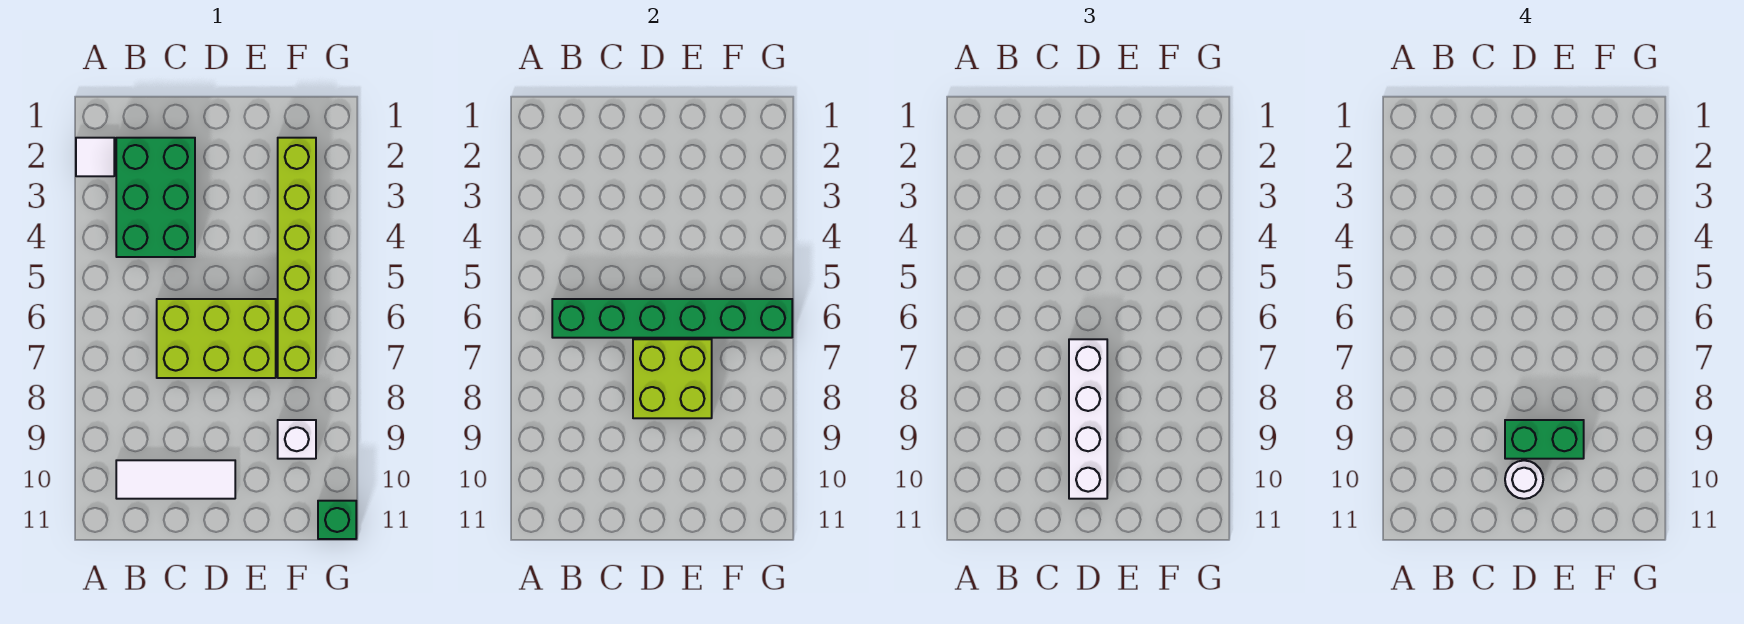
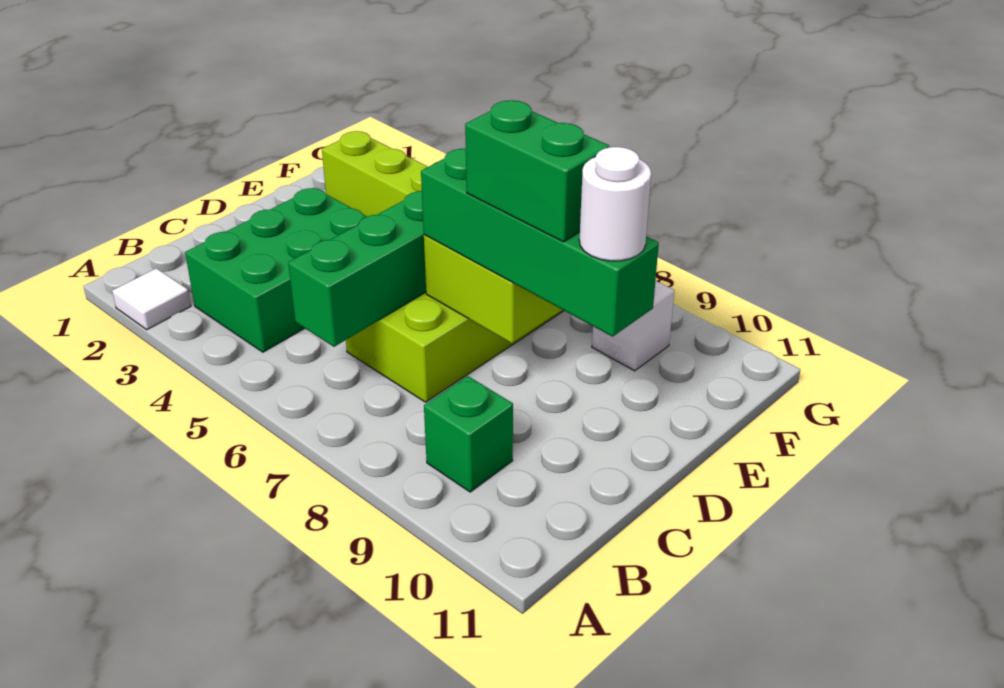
green brick B2:C4 level 1 -> green brick B3:D4 level 1
white tile B10:D10 level 1 -> none
white brick D7:D10 level 3 -> green brick D7:D10 level 3
green brick D9:E9 level 4 -> green brick D8:D9 level 4
green brick G11 level 1 -> green brick B9 level 1

